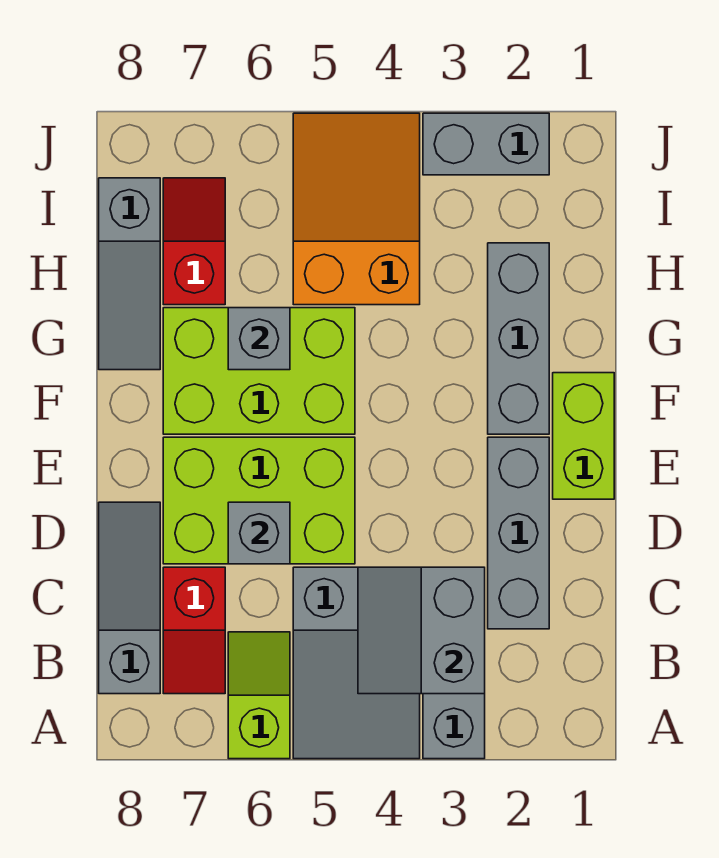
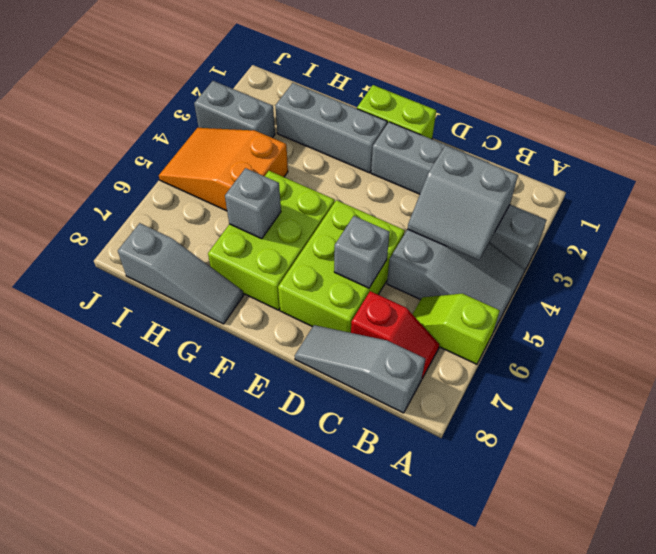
red slope H7:I7 level 1 top H -> none
grey brick J2:J3 level 1 -> grey brick I3:J3 level 1

